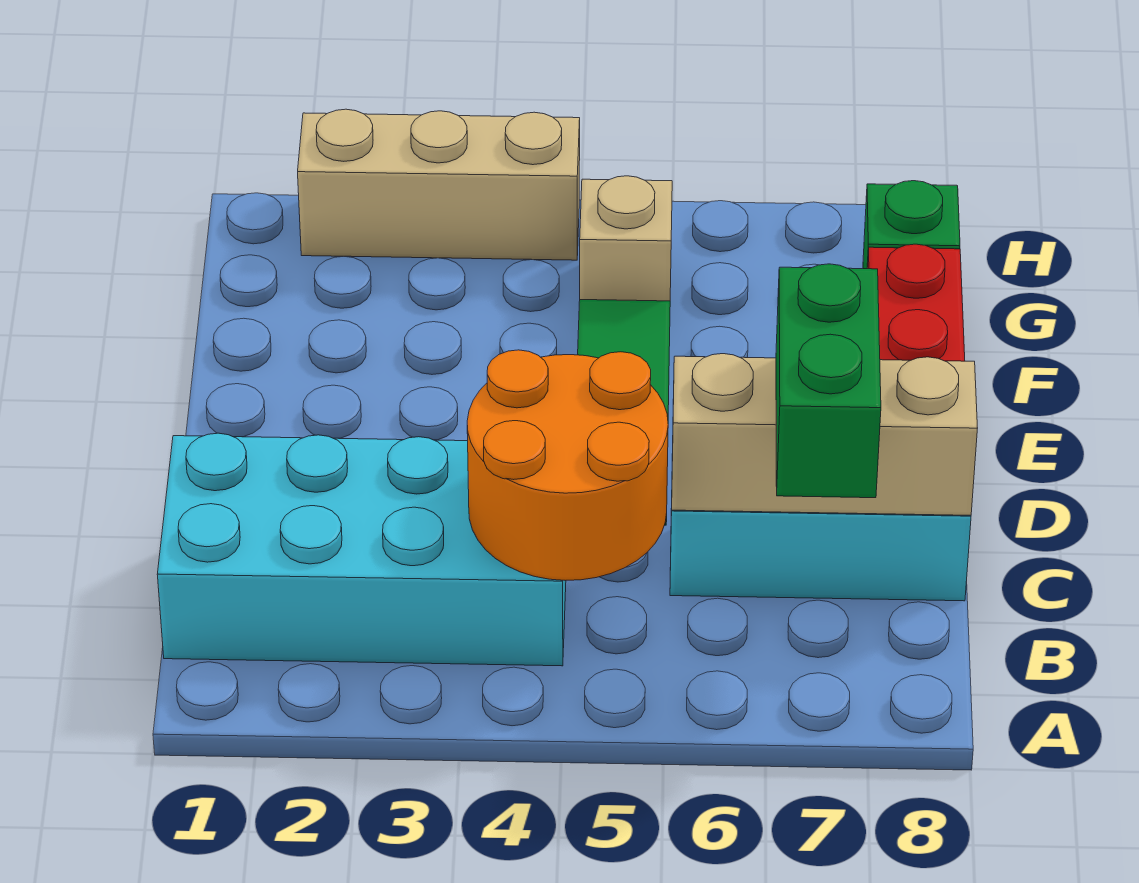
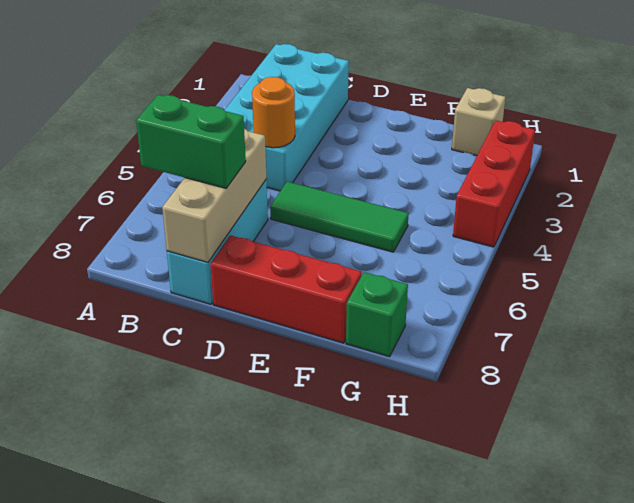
orange round brick B4:C5 level 2 -> orange round brick C4 level 2
tan brick G5 level 1 -> tan brick G1 level 1
tan brick H2:H4 level 1 -> red brick H2:H4 level 1

